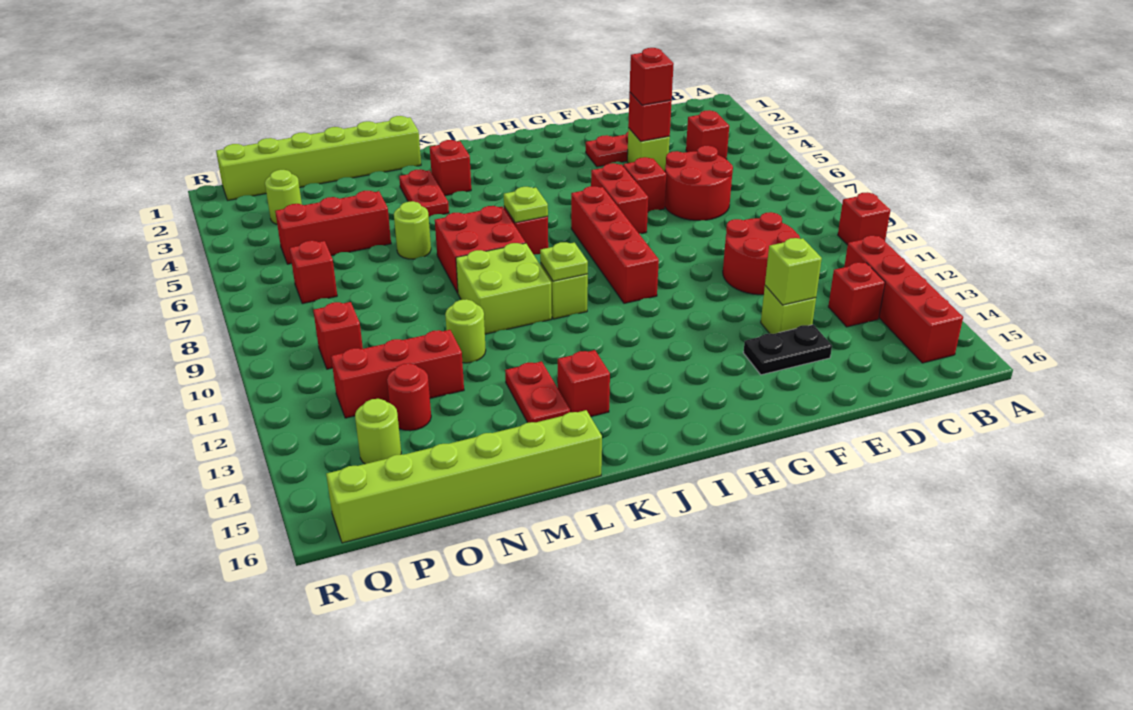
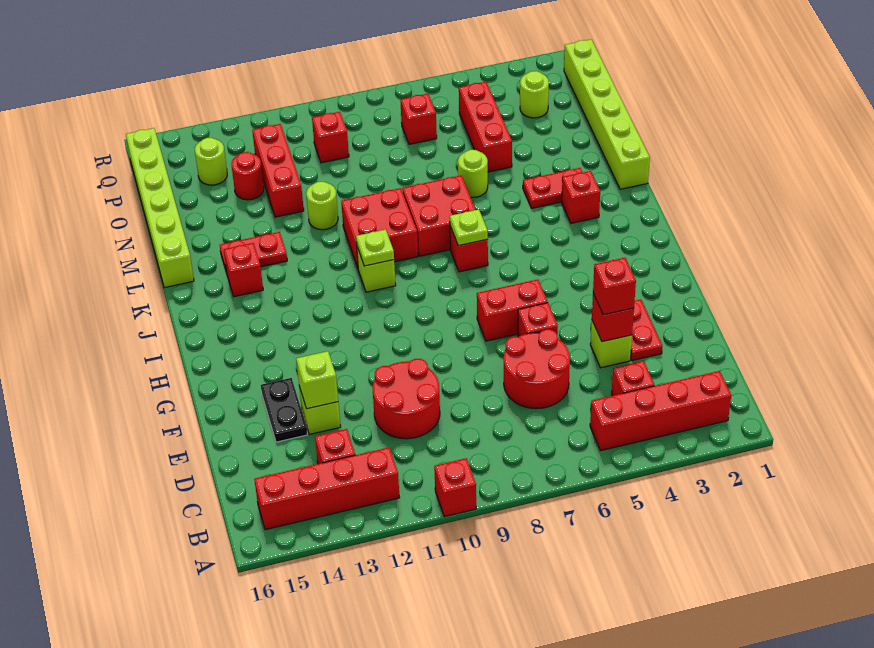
red brick H7:H10 level 1 -> red brick B2:B5 level 1
lime brick K9:L10 level 1 -> red brick K9:L10 level 1

